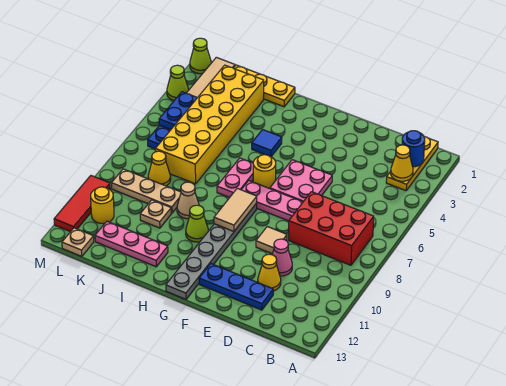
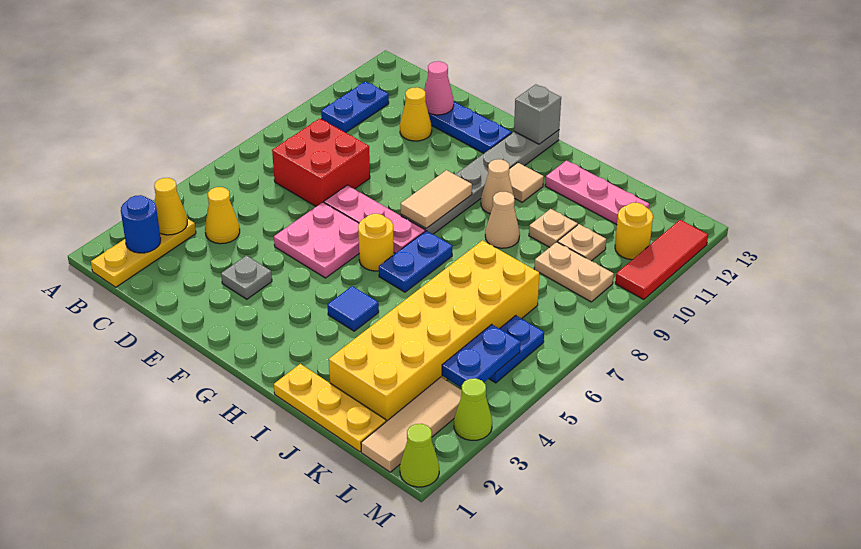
red brick B7:D8 level 1 -> red brick C7:D8 level 1
none -> blue plate B10:B11 level 1
pink cone D10 level 1 -> pink cone D12 level 2
none -> grey plate E3 level 1
tan tile E9 level 1 -> tan tile H11 level 1
none -> grey brick G13 level 2
pink plate H6:H7 level 1 -> blue plate H6:H7 level 1
lime cone H10 level 1 -> tan cone H10 level 1
tan plate J9:L9 level 1 -> tan plate K9:L9 level 1
yellow cone K8 level 1 -> yellow cone C4 level 1
tan plate L13 level 1 -> tan plate K10 level 1

